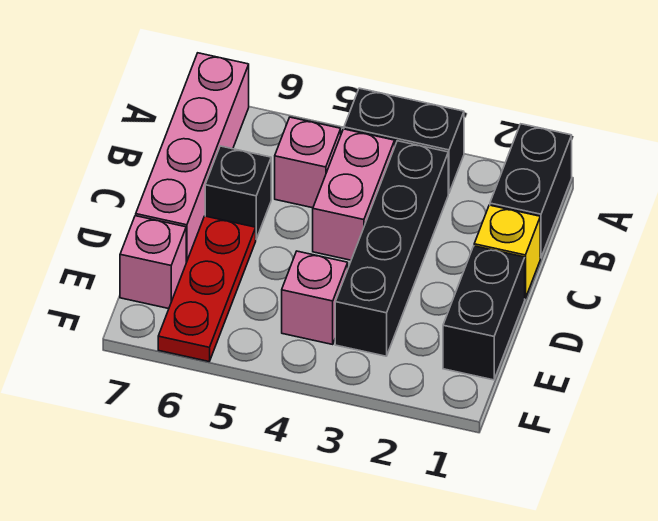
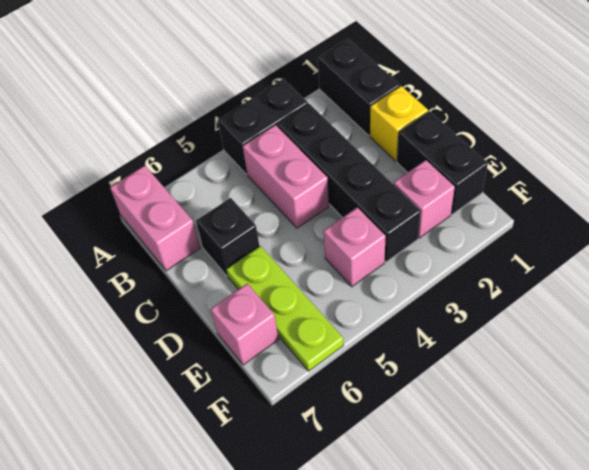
pink brick A7:D7 level 1 -> pink brick A7:B7 level 1
pink brick B5 level 1 -> pink brick E2 level 1
red plate D6:F6 level 1 -> lime plate D6:F6 level 1

